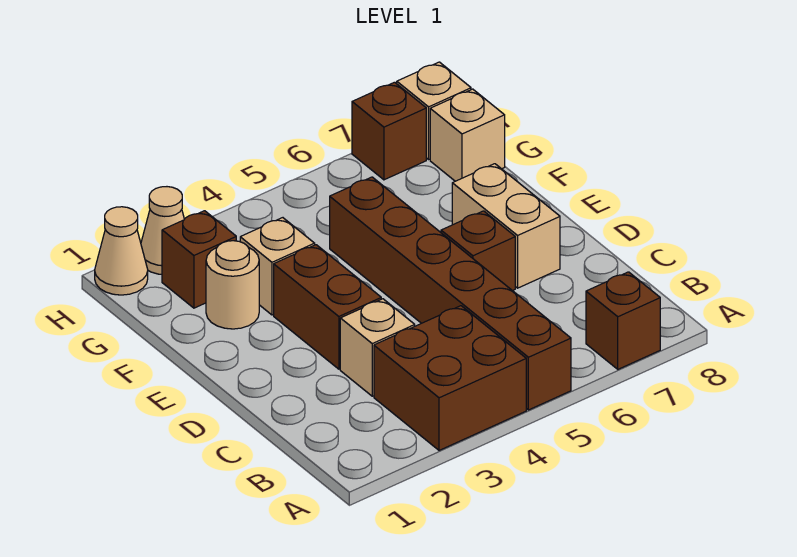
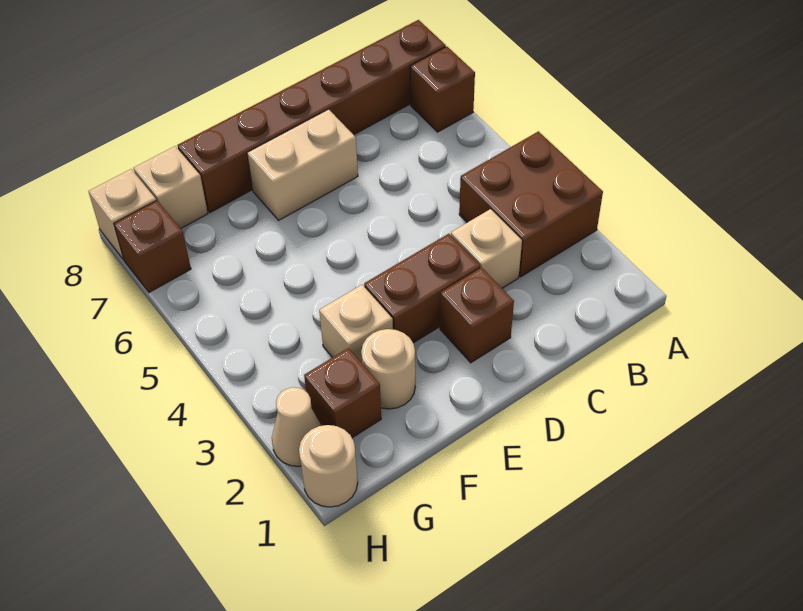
brown brick A5:F5 level 1 -> brown brick A8:F8 level 1
brown brick D6 level 1 -> brown brick D2 level 1
tan cone H1 level 1 -> tan round brick H1 level 1

